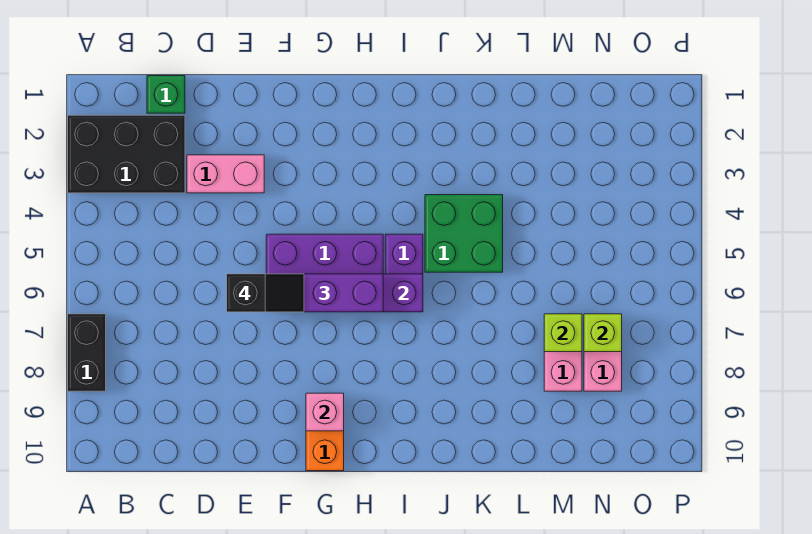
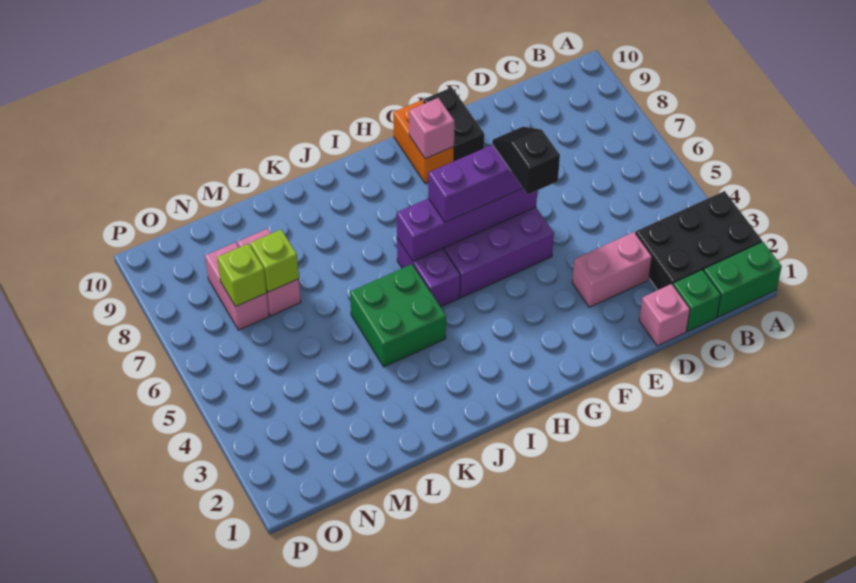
none -> green brick A1:B1 level 1
black brick A7:A8 level 1 -> black brick F9:F10 level 1
none -> pink brick D1 level 1
black slope E6:F6 level 4 top E -> black slope F5:F6 level 4 top 5

